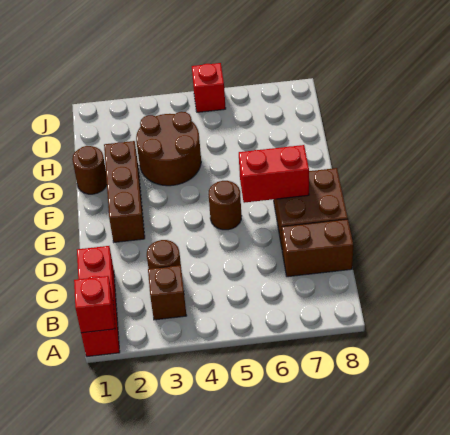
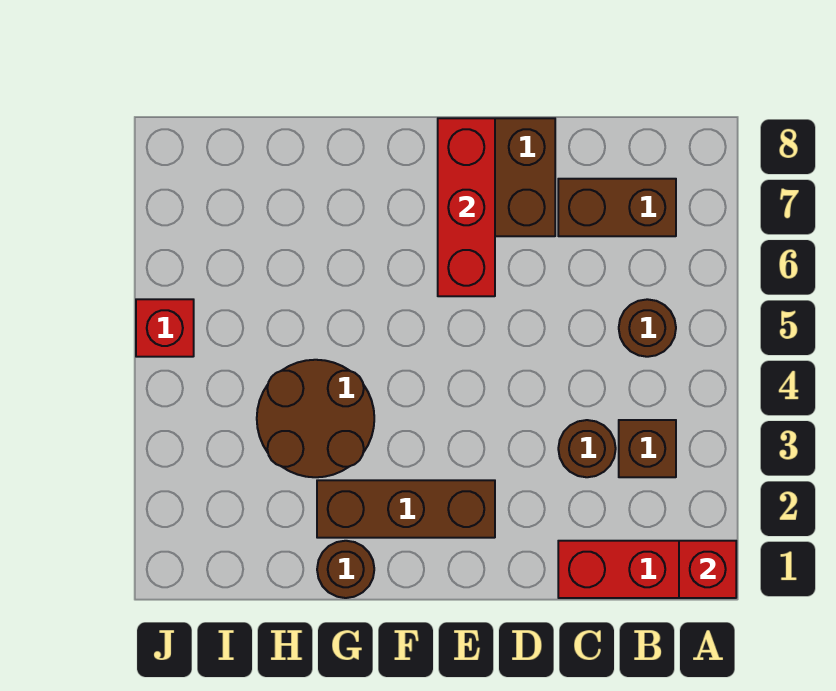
brown brick C7:C8 level 1 -> brown brick B7:C7 level 1
brown round brick E5 level 1 -> brown round brick B5 level 1
red brick E6:E7 level 2 -> red brick E6:E8 level 2

